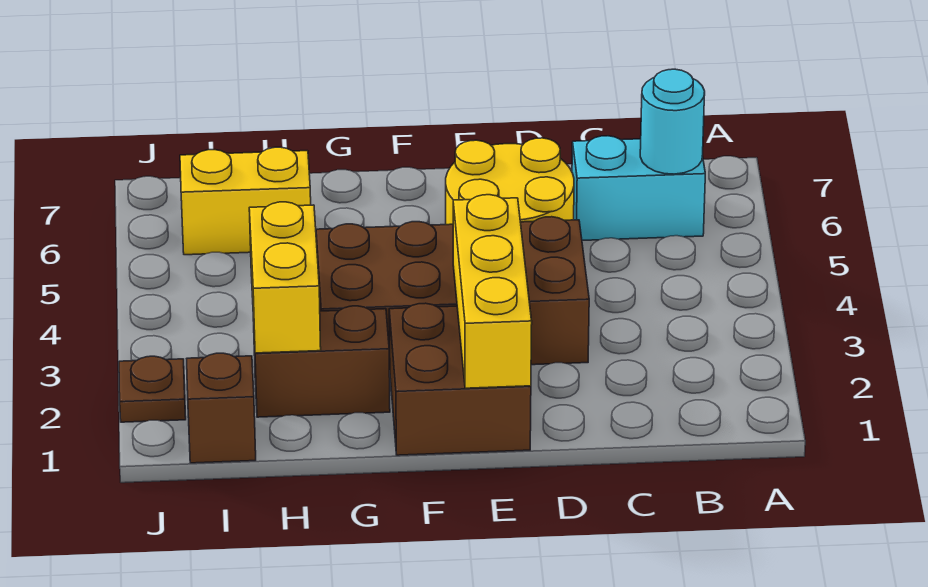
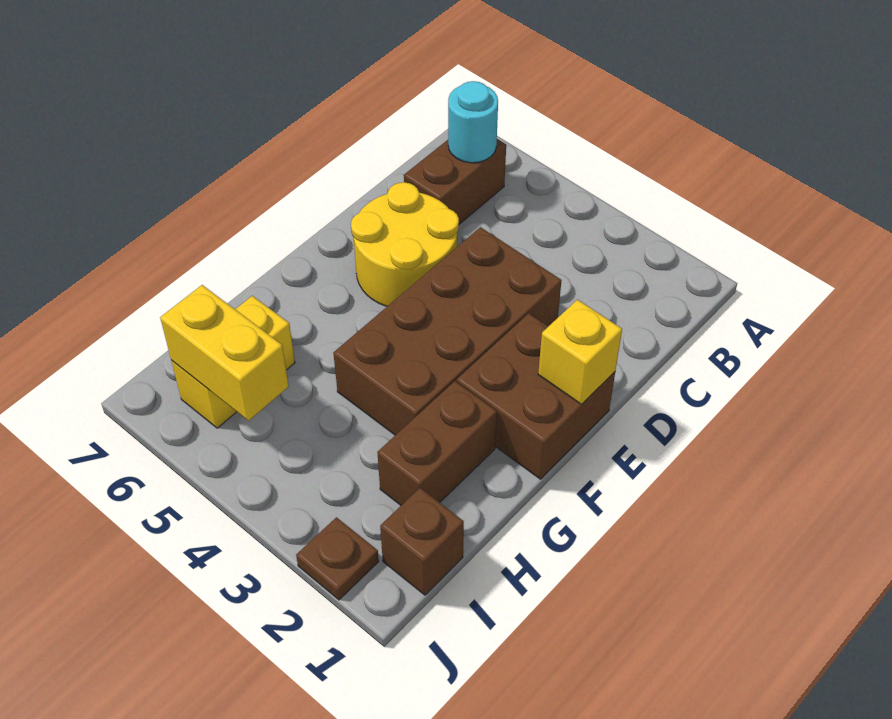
cyan brick B6:C6 level 1 -> brown brick B6:C6 level 1
yellow brick E1:E3 level 2 -> yellow brick E1 level 2
yellow brick H2:H3 level 2 -> yellow brick I5:I6 level 2

